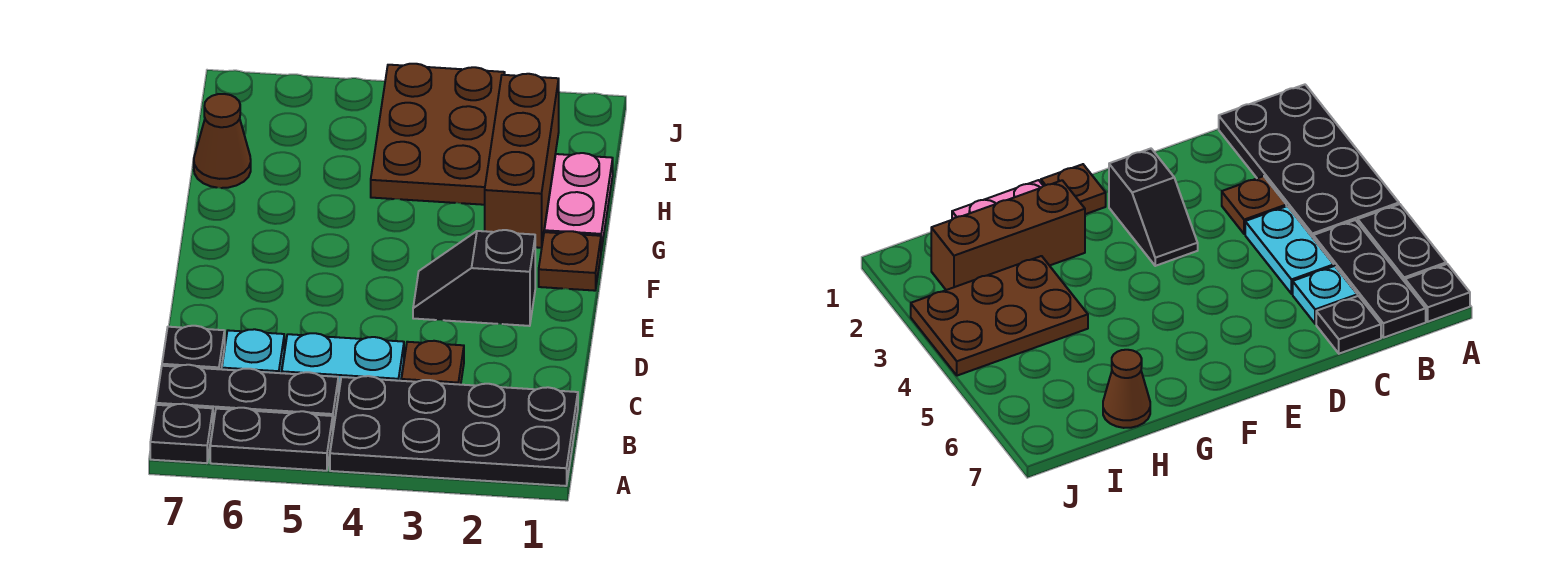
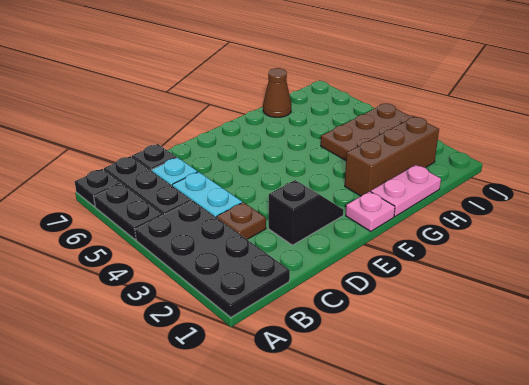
black slope E2:E3 level 1 top 2 -> black slope D2:E2 level 1 top D
brown plate F1 level 1 -> pink plate F1 level 1

